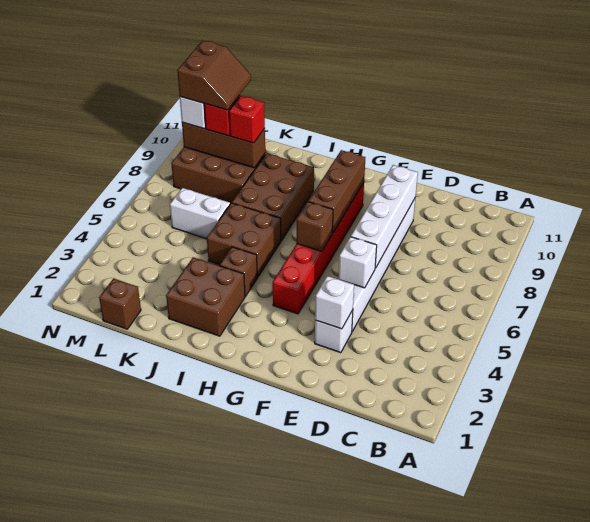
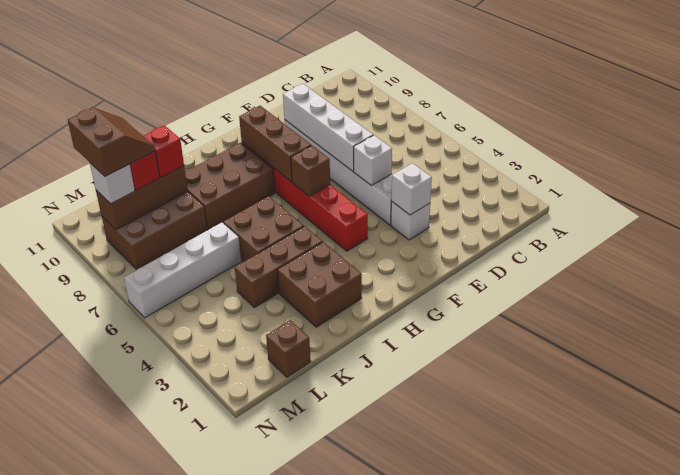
brown brick I4 level 1 -> brown brick I4:K4 level 1
brown brick I7:J9 level 1 -> brown brick H8:J9 level 1
white brick K6:L6 level 1 -> white brick K6:N6 level 1

